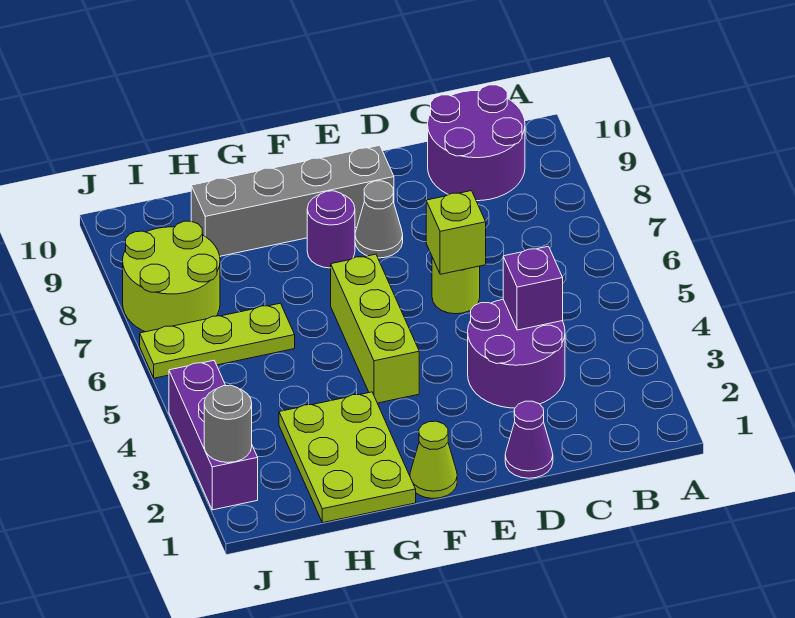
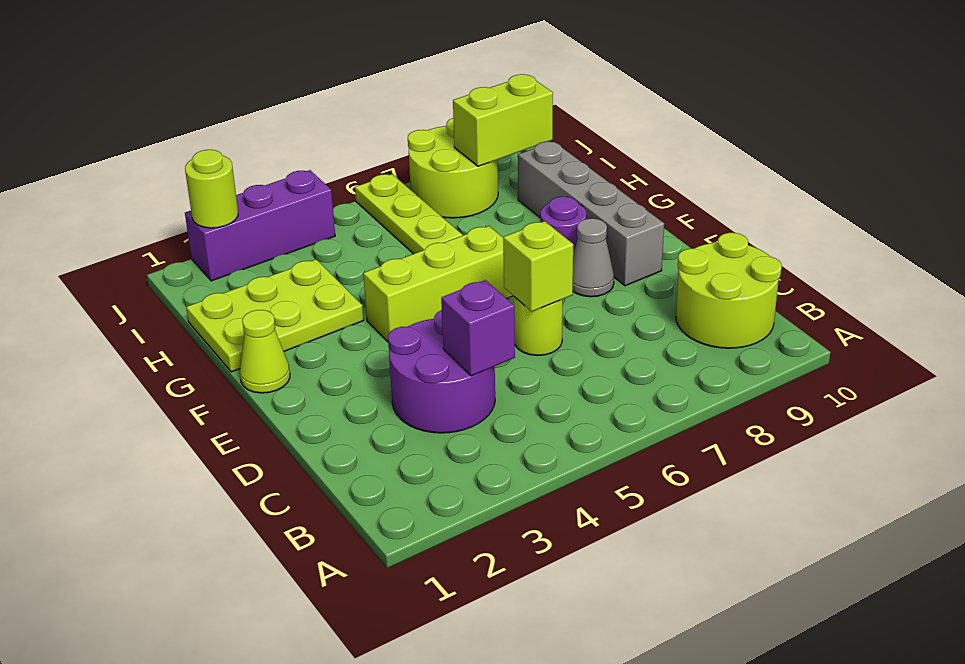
purple round brick B9:C10 level 1 -> lime round brick B9:C10 level 1
purple cone D1 level 1 -> none
none -> lime brick I8:I9 level 2
grey round brick J2 level 2 -> lime round brick J2 level 2

